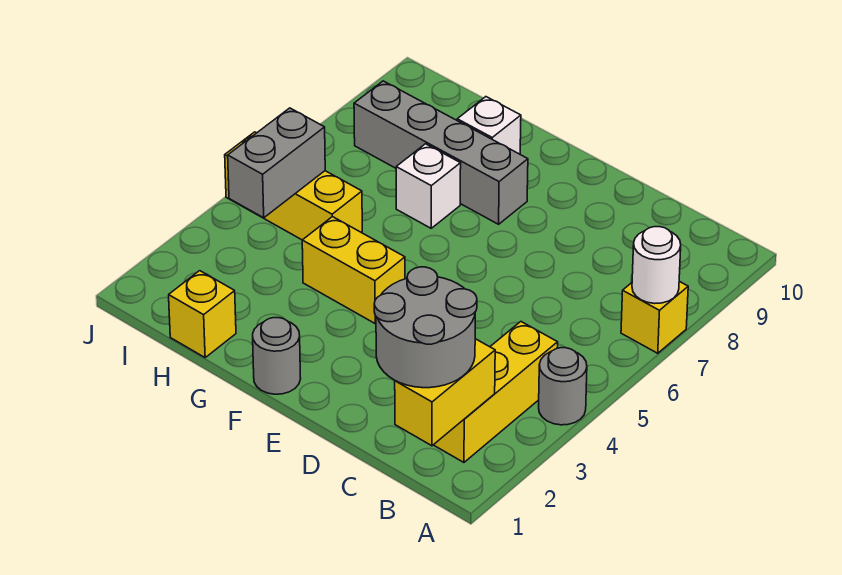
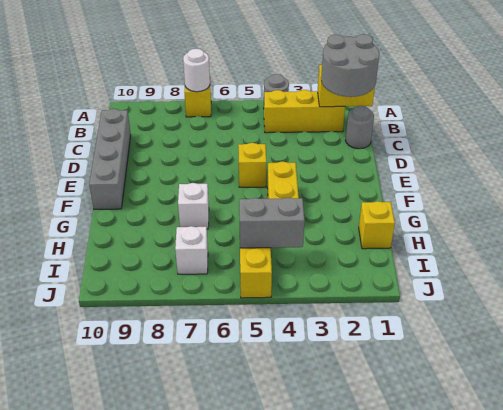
none -> yellow brick E5 level 1
grey round brick F1 level 1 -> grey round brick C1 level 1
grey brick F8:I8 level 1 -> grey brick C10:F10 level 1
white brick G9 level 1 -> white brick I7 level 1

